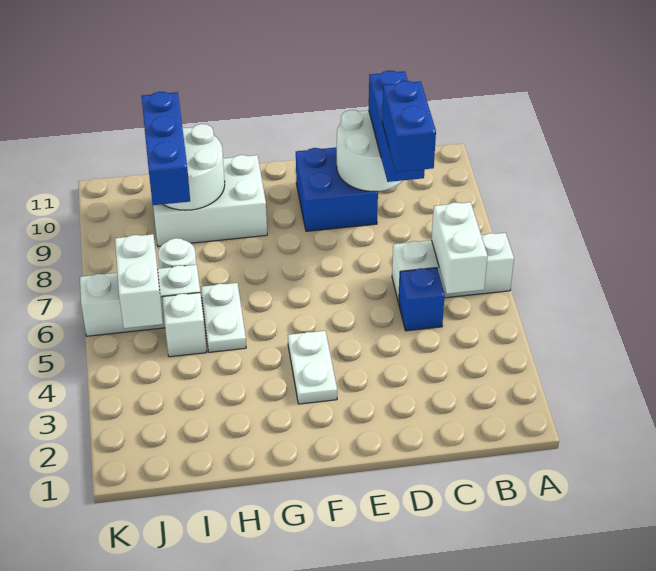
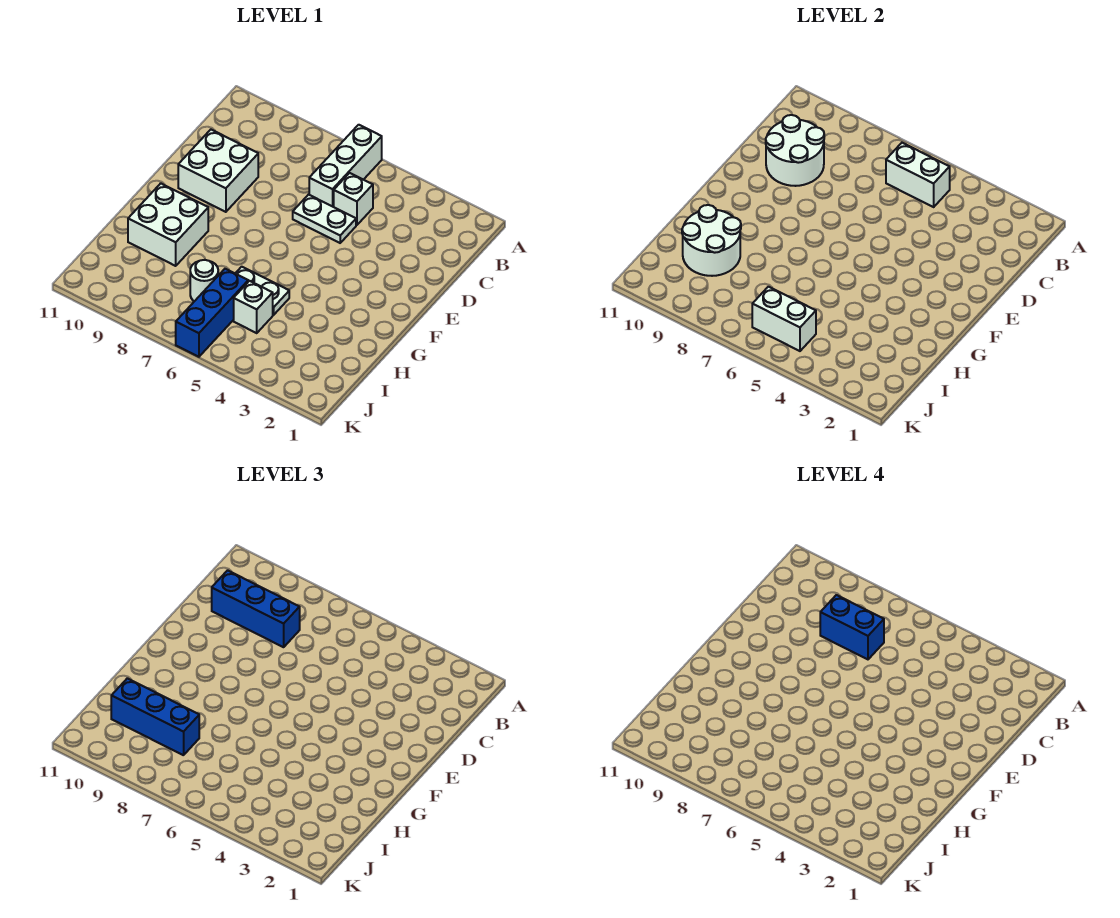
blue brick C5 level 1 -> white brick C5 level 1
blue brick D9:E10 level 1 -> white brick D9:E10 level 1
white plate F3:F4 level 1 -> white plate D5:D6 level 1
white brick G9:I10 level 1 -> white brick G9:H10 level 1
white brick I6:K6 level 1 -> blue brick I6:K6 level 1

